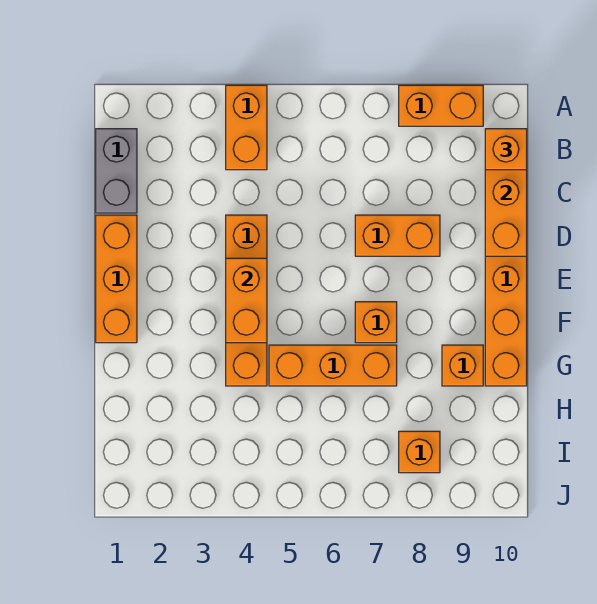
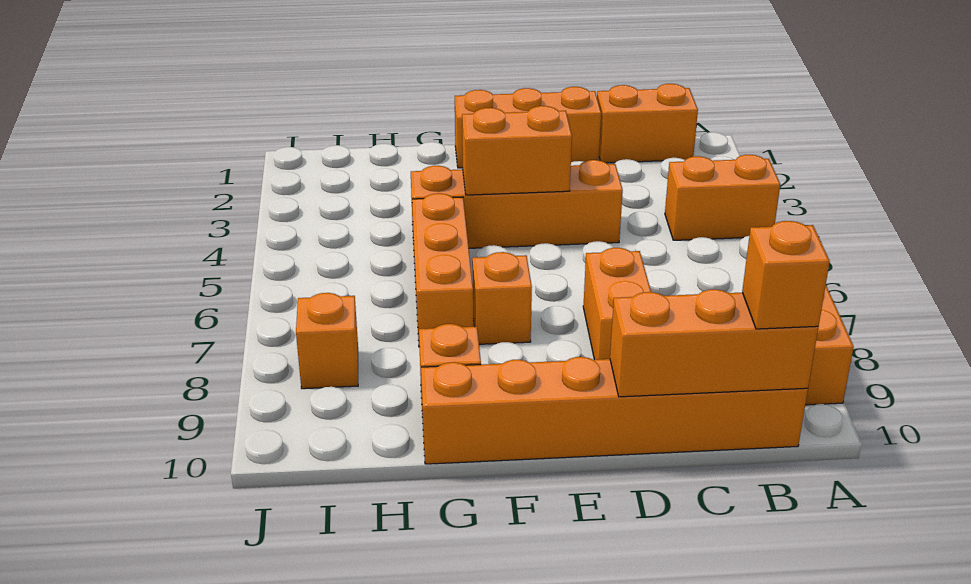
grey brick B1:C1 level 1 -> orange brick B1:C1 level 1

